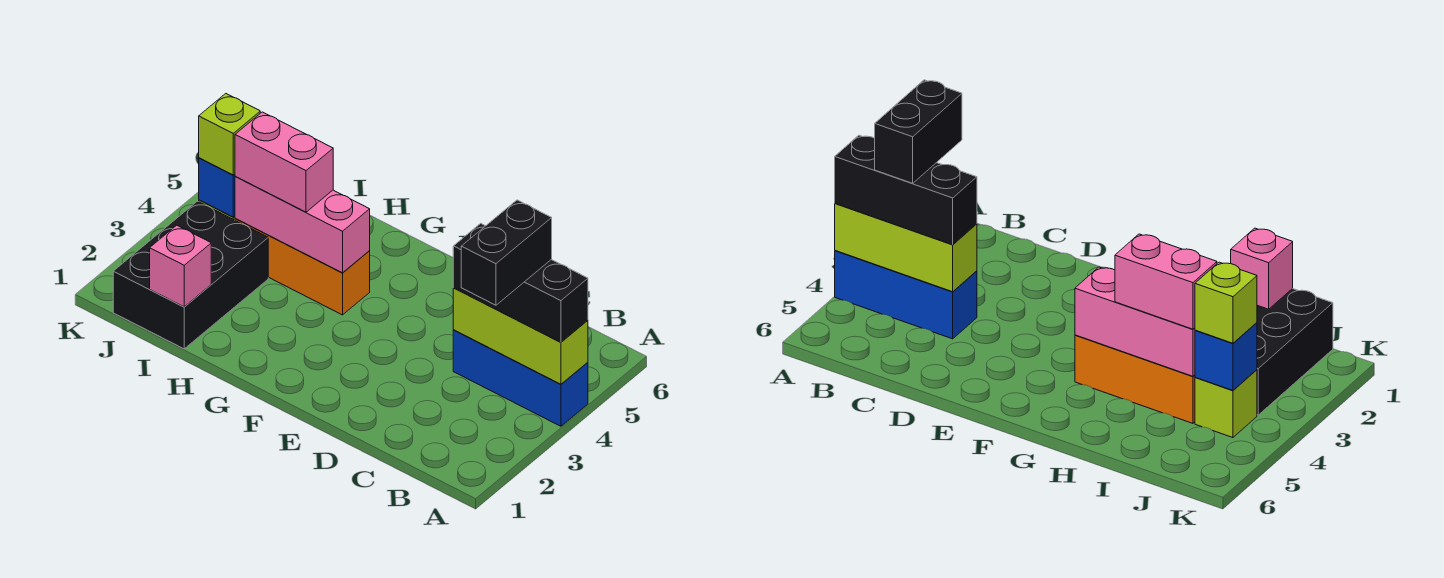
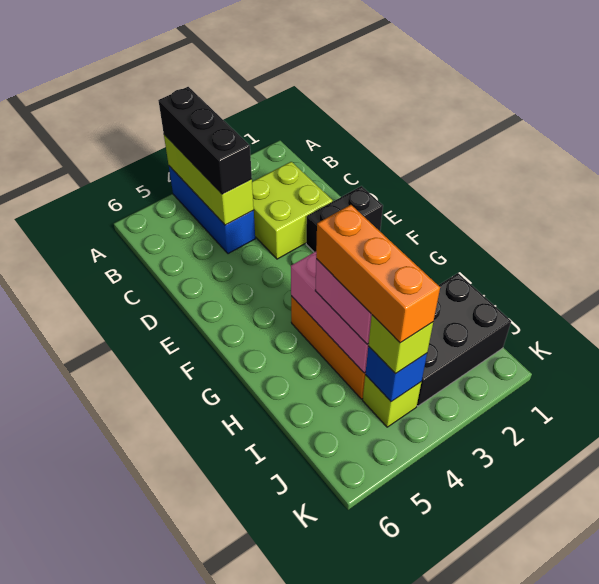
black brick B3:B4 level 4 -> black brick E1:E2 level 1
none -> lime brick C2:D3 level 1
none -> orange brick H4:J4 level 4
pink brick I1 level 2 -> none

